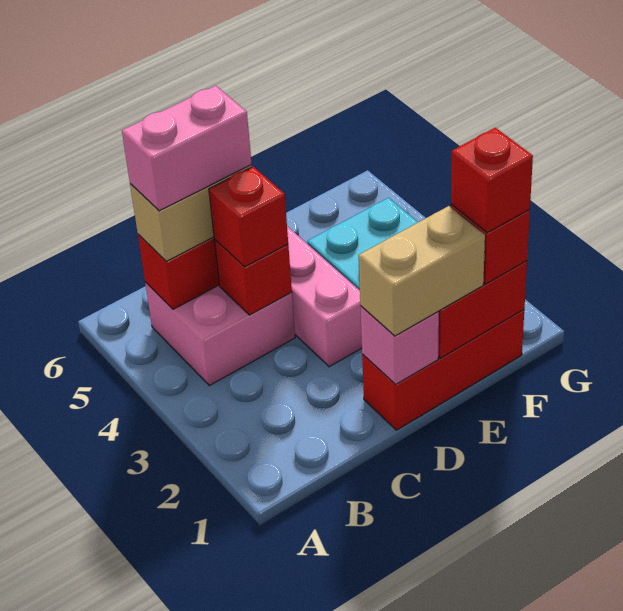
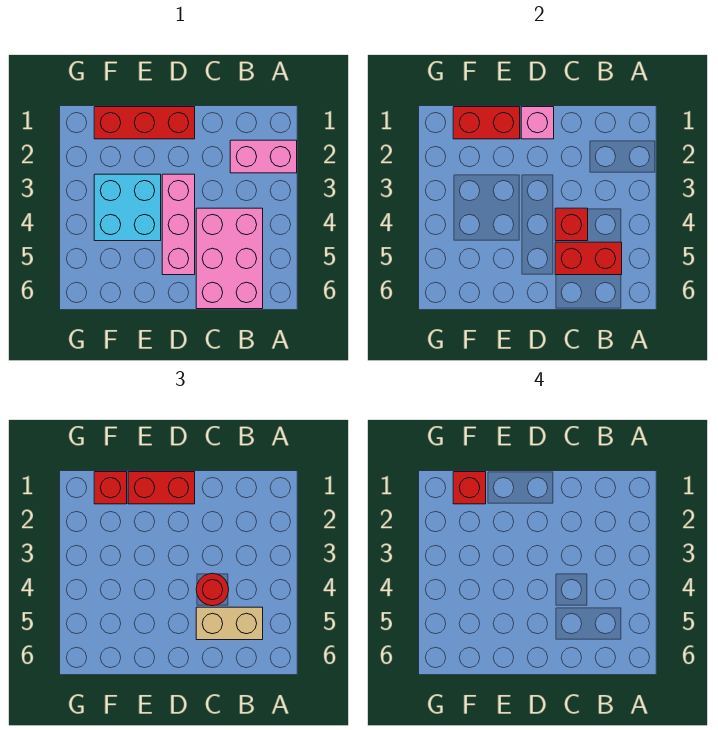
pink brick B4:C5 level 1 -> pink brick B4:C6 level 1
pink brick B5:C5 level 4 -> pink brick A2:B2 level 1
red brick C4 level 3 -> red round brick C4 level 3
tan brick D1:E1 level 3 -> red brick D1:E1 level 3

